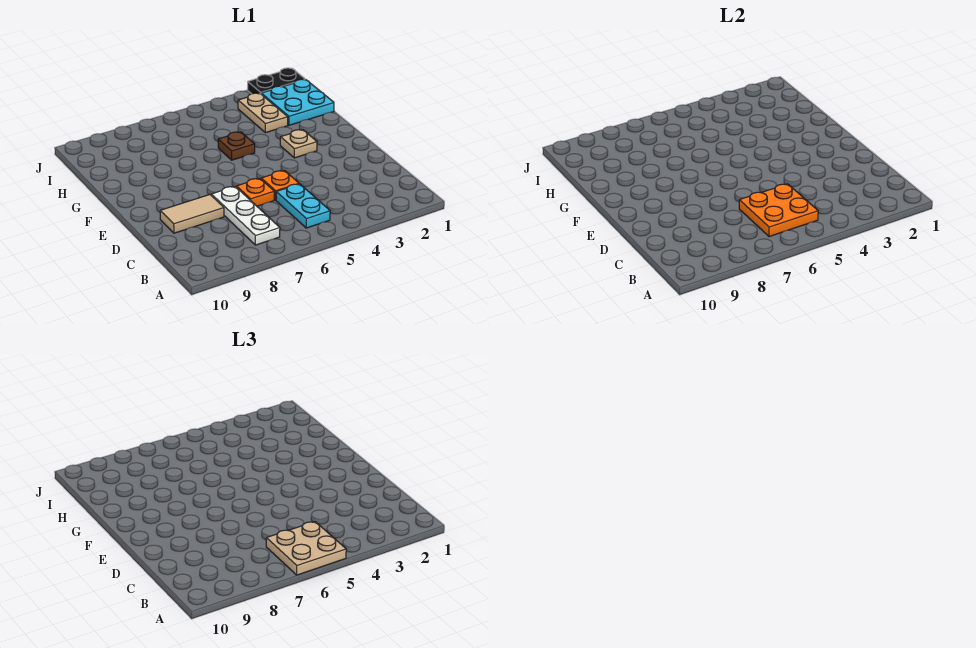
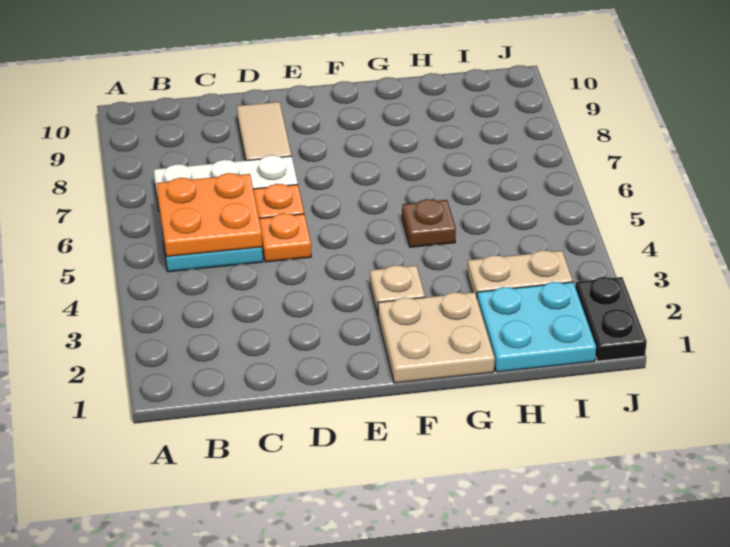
tan plate A5:B6 level 3 -> tan plate F1:G2 level 1

